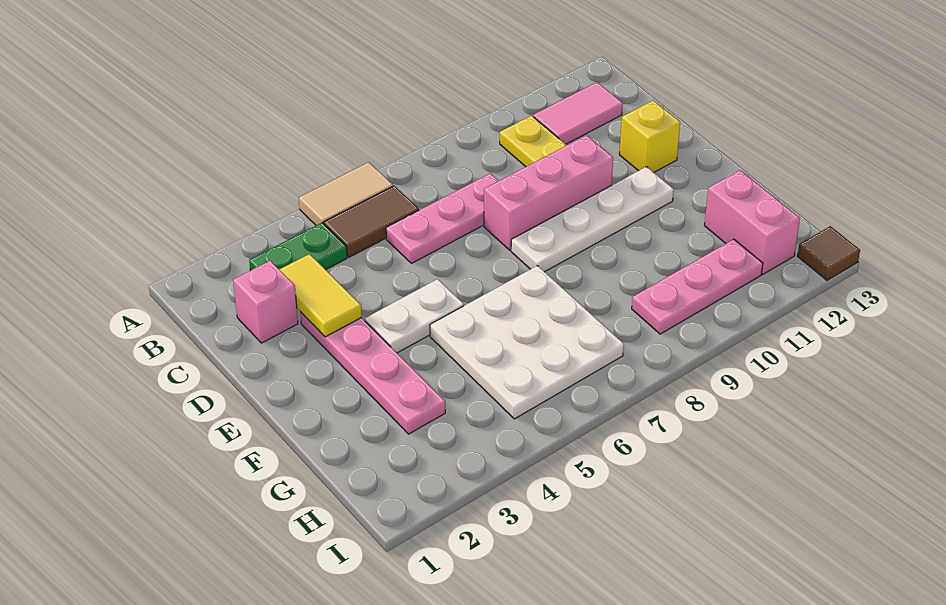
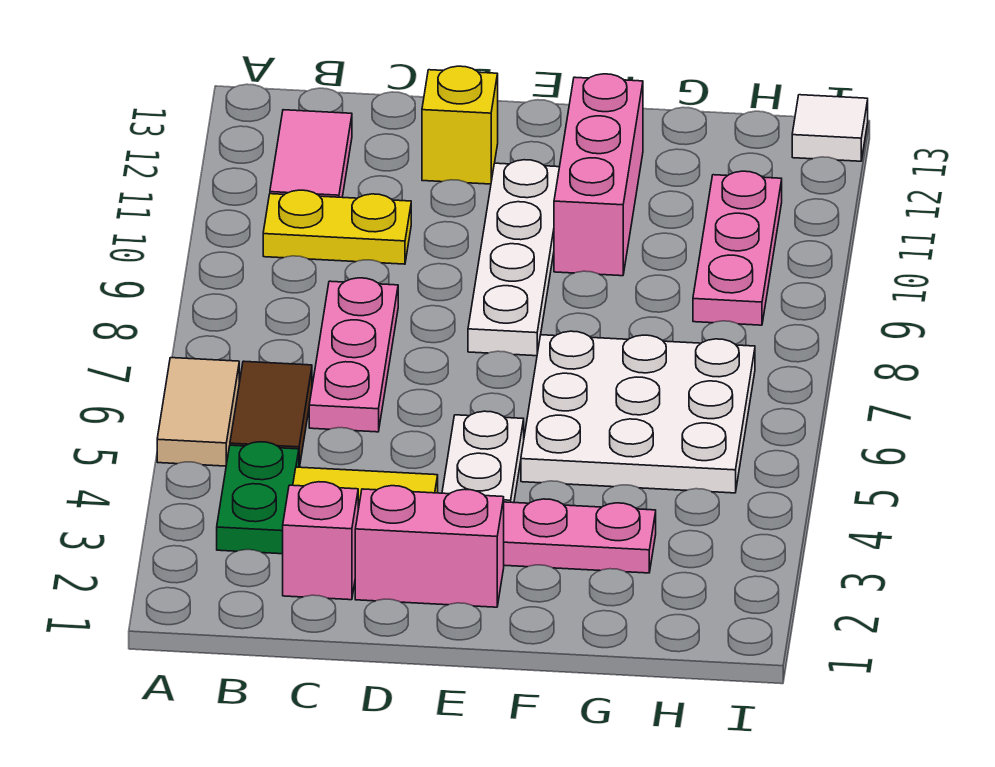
pink brick D8:D10 level 1 -> pink brick F10:F12 level 1
pink brick G12:H12 level 1 -> pink brick D2:E2 level 1
brown tile I13 level 1 -> white tile I13 level 1

